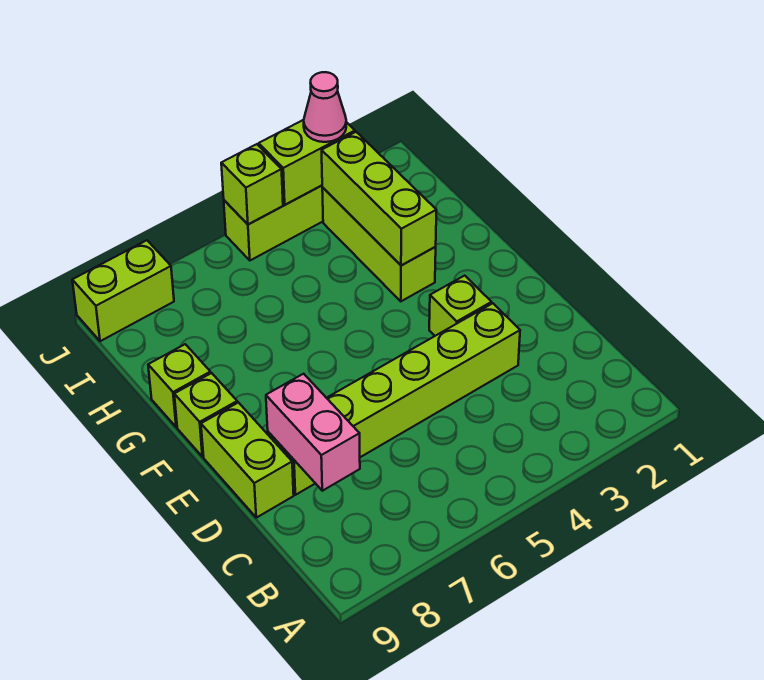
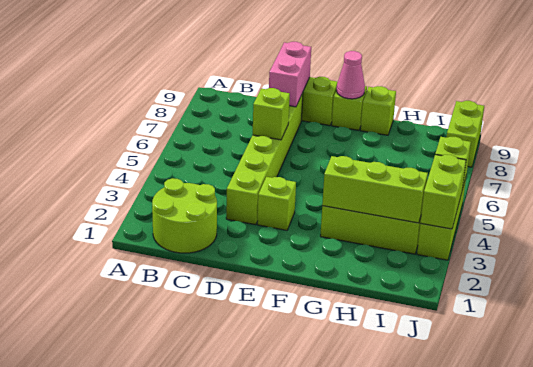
none -> lime round brick B1:C2 level 1
pink brick C8:D8 level 2 -> pink brick D8:D9 level 2
none -> lime brick D6 level 2
pink cone J3 level 3 -> pink cone F9 level 2

